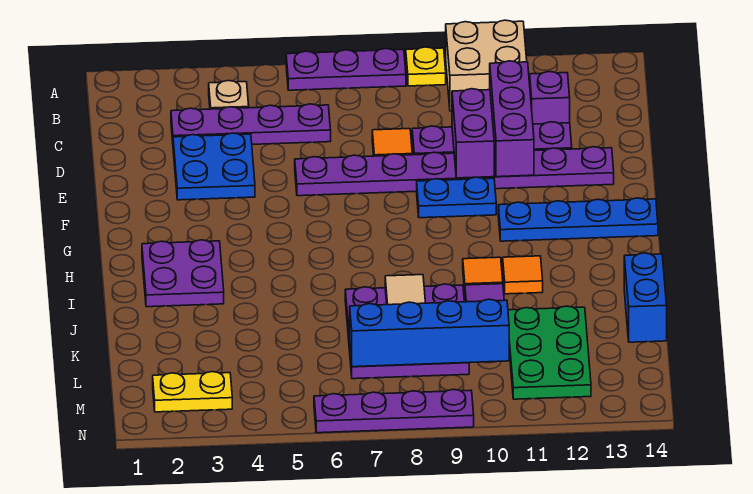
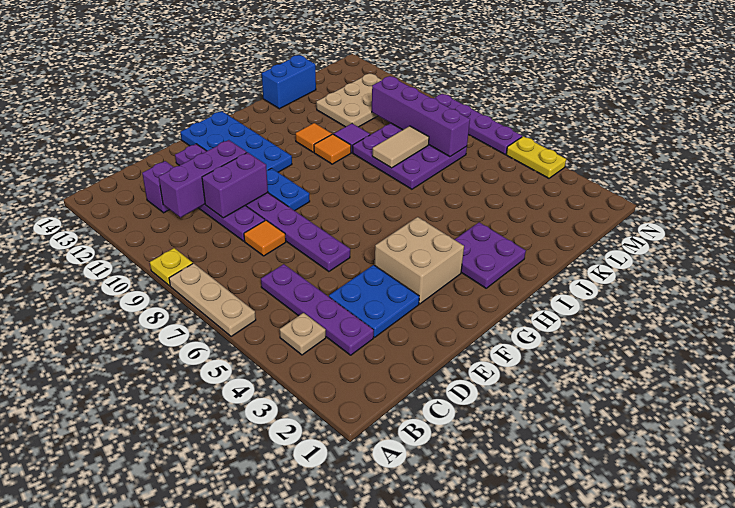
purple plate A6:A8 level 1 -> tan plate A6:A8 level 1
tan brick A10:B11 level 1 -> tan brick F3:G4 level 1
blue plate G11:G14 level 1 -> blue plate F11:G14 level 1
green plate K11:M12 level 1 -> tan plate K11:M12 level 1
blue brick L7:L10 level 2 -> purple brick L7:L10 level 2
yellow plate M2:M3 level 1 -> yellow plate N4:N5 level 1

